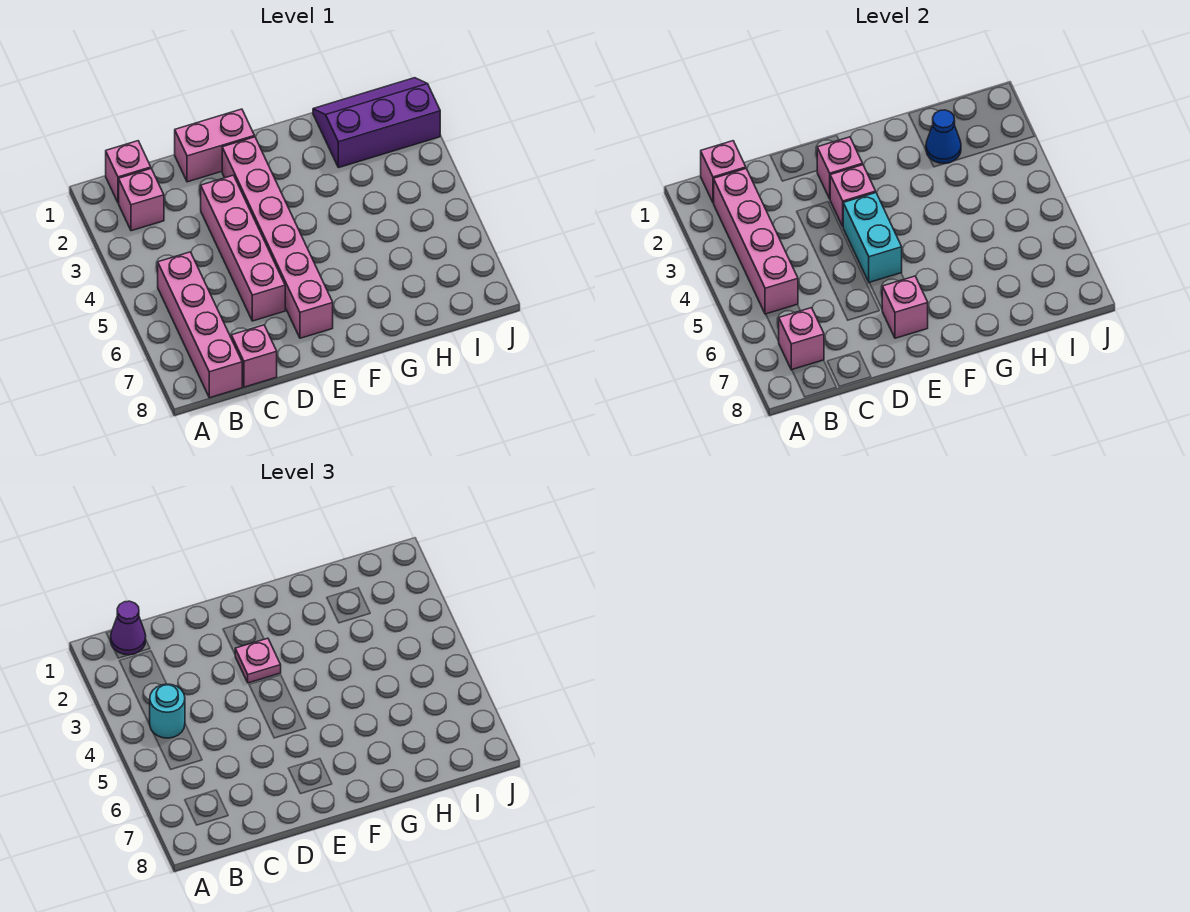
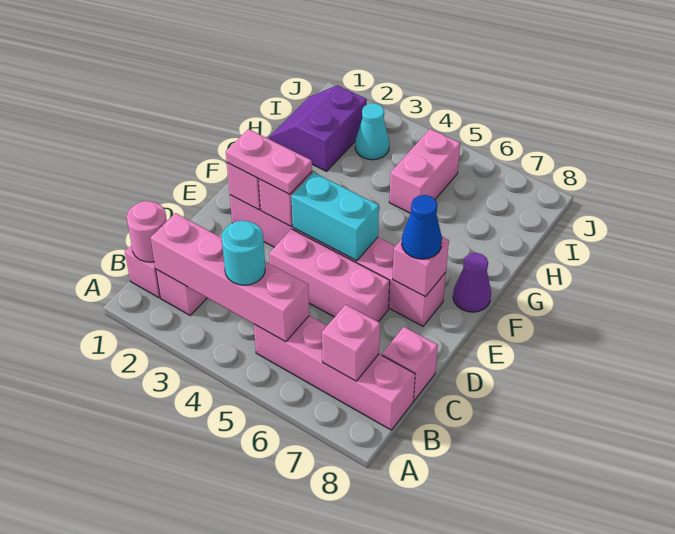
pink brick B1 level 2 -> pink round brick B1 level 2
purple cone B1 level 3 -> purple cone F8 level 1
pink brick D1:E1 level 1 -> pink brick H5:I5 level 1
pink brick D3:D6 level 1 -> pink brick D4:D6 level 1
pink plate E3 level 3 -> pink plate E2:E3 level 3
purple slope H1:J2 level 1 top 2 -> purple slope H1:I2 level 1 top 2
blue cone H2 level 2 -> blue cone E7 level 3
none -> cyan cone I3 level 1

